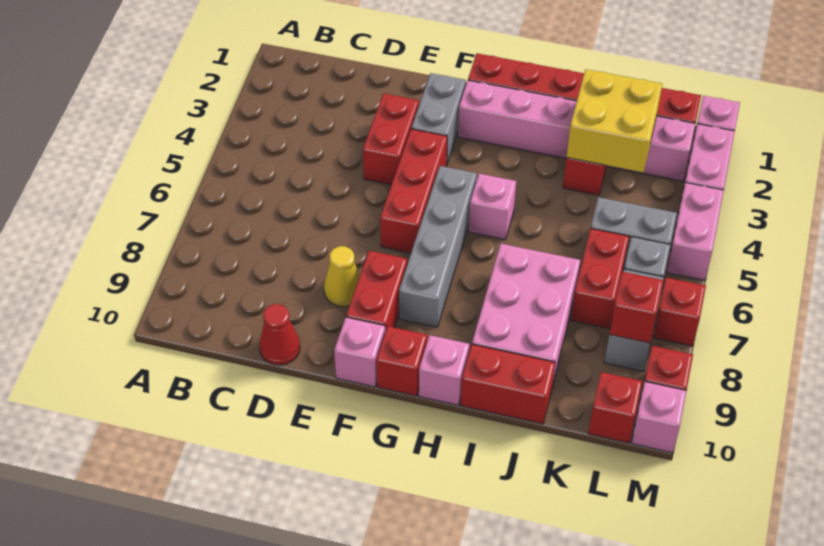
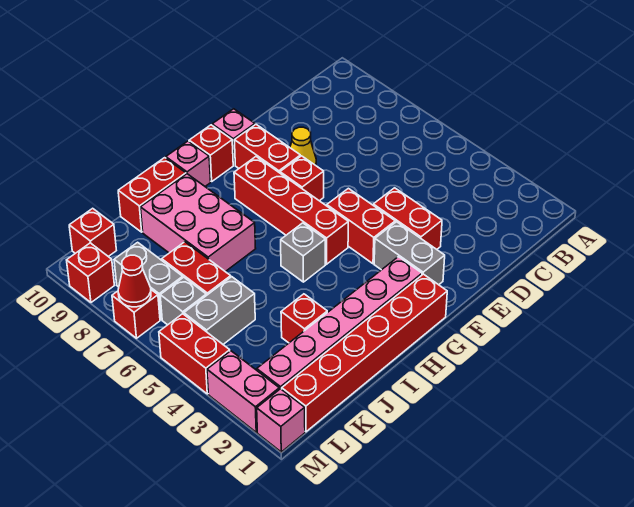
red cone D10 level 1 -> red cone M7 level 2
red brick F4:F6 level 1 -> red brick F4:F5 level 1
grey brick G5:G8 level 1 -> red brick G5:G8 level 1
pink brick H5 level 1 -> grey brick H5 level 1
yellow brick J2:K3 level 2 -> none
red brick L8 level 2 -> red brick F7 level 1
pink brick M4:M5 level 1 -> red brick M4:M5 level 1
pink brick M10 level 1 -> none

